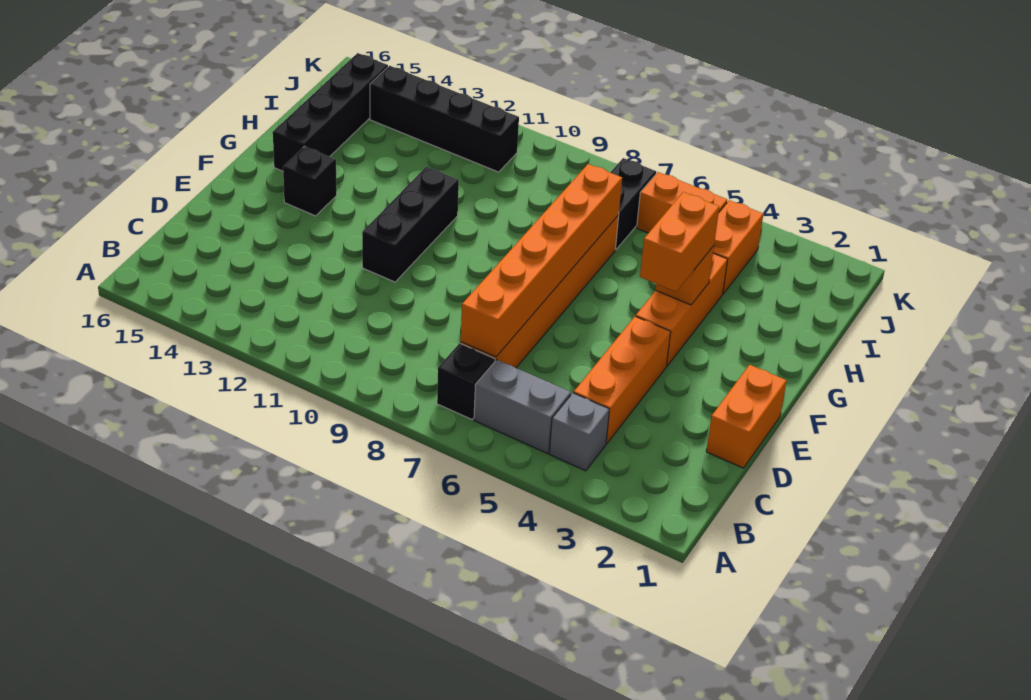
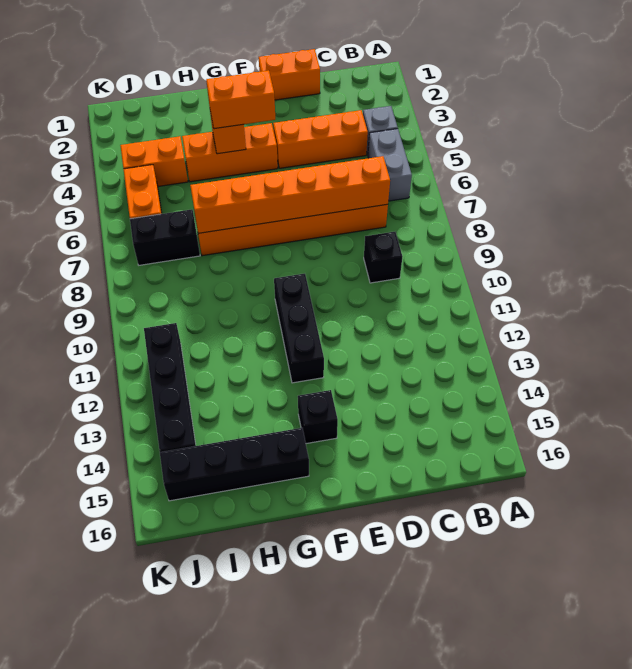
black brick B7 level 1 -> black brick C9 level 1
black brick E11:G11 level 1 -> black brick F10:F12 level 1

